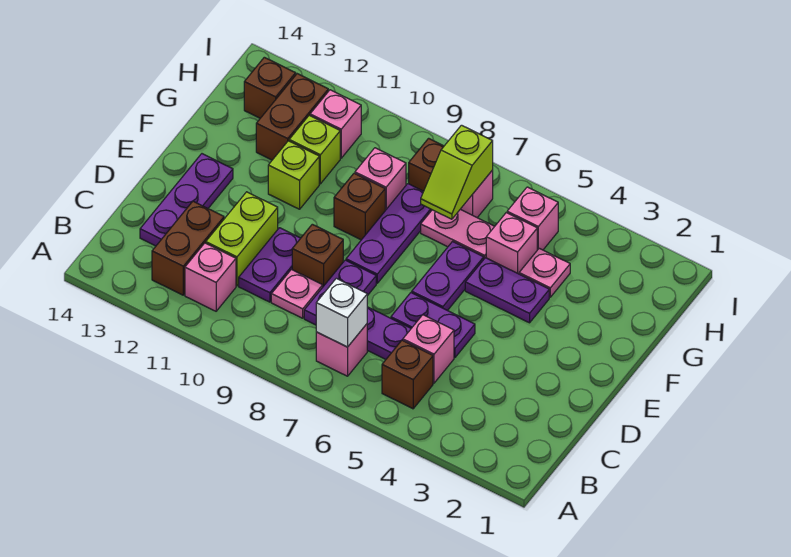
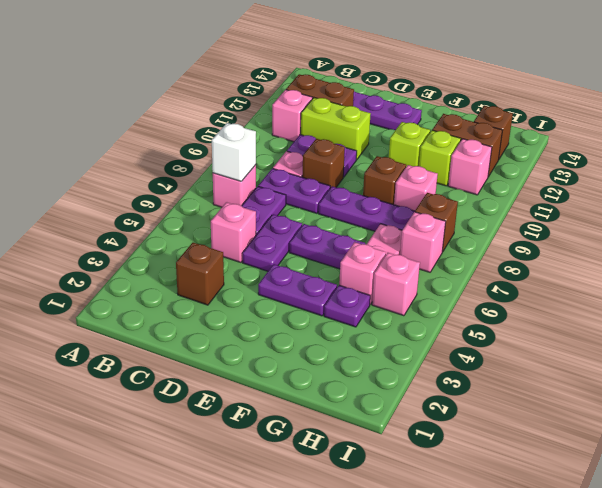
brown brick B5 level 1 -> brown brick C3 level 1
purple plate F4:F5 level 1 -> purple plate E4:F4 level 1
pink plate G4 level 1 -> purple plate G4 level 1
lime slope G7:H7 level 2 top H -> none

